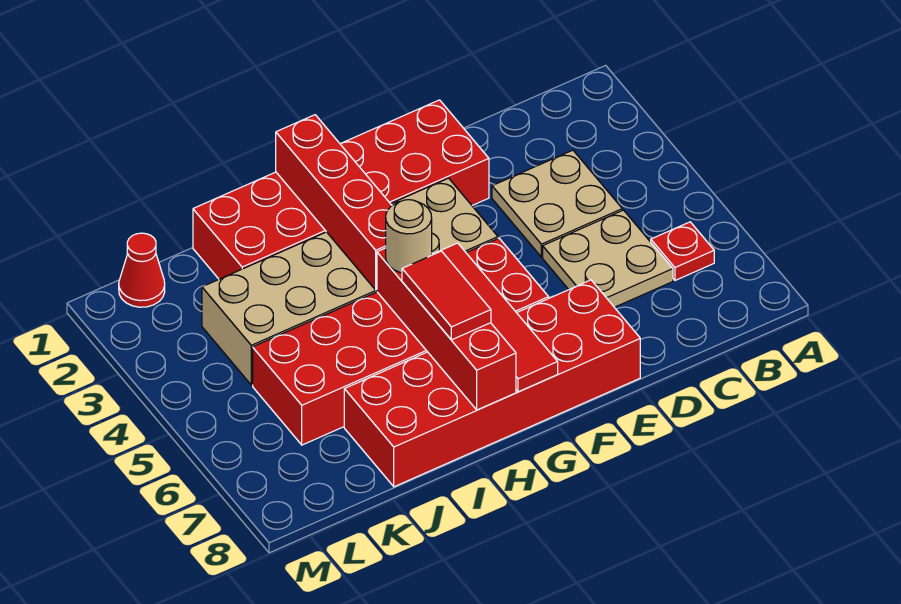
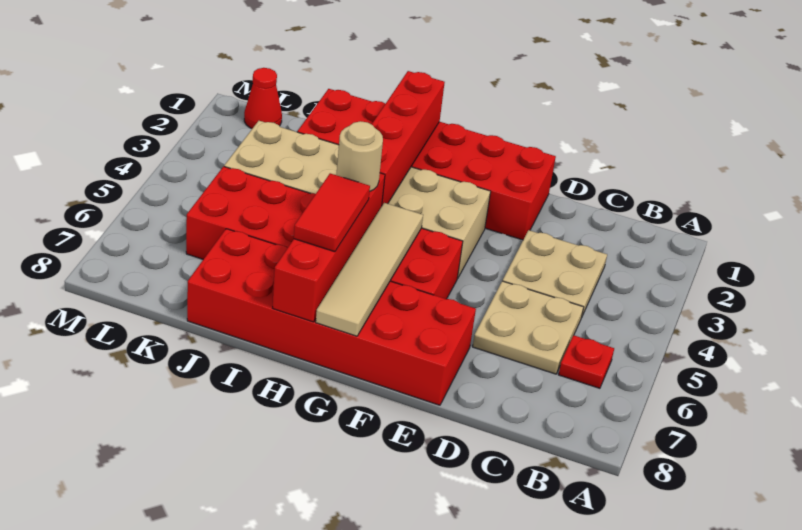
red tile G5:G8 level 2 -> tan tile G5:G8 level 2

